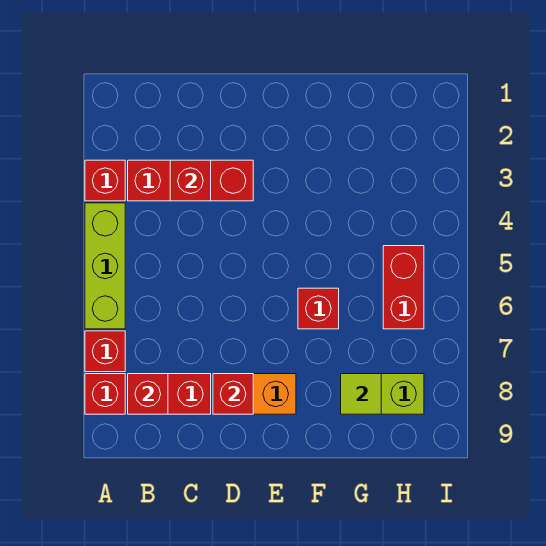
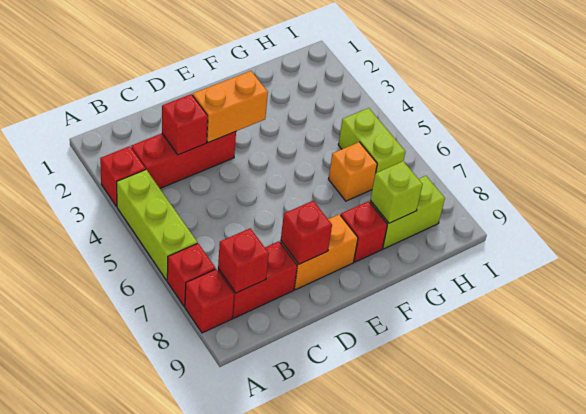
none -> orange brick D3:E3 level 2
red brick F6 level 1 -> red brick F8 level 1
none -> orange brick G6 level 1
lime tile G8 level 2 -> lime brick G8 level 2
red brick H5:H6 level 1 -> lime brick H5:H6 level 1

